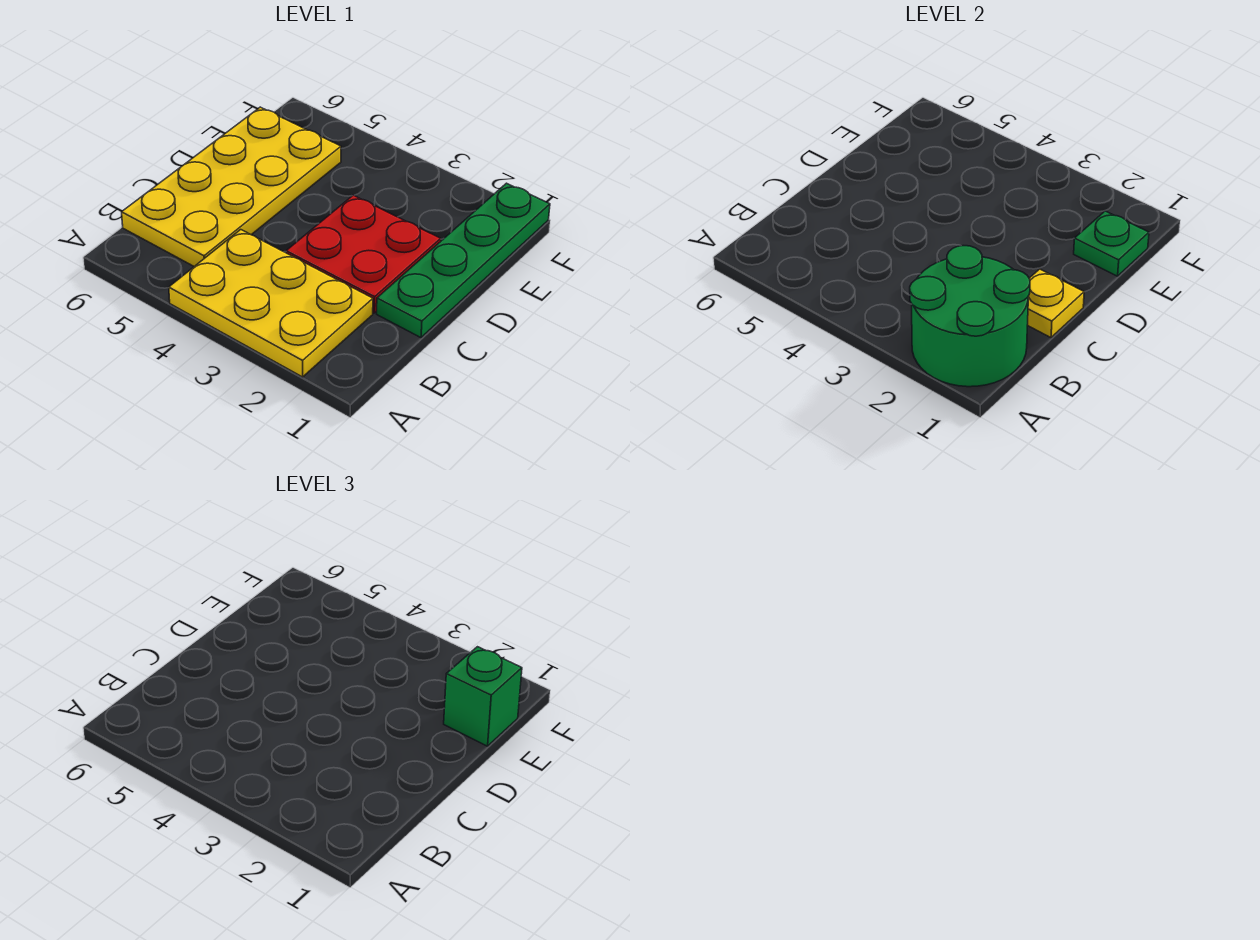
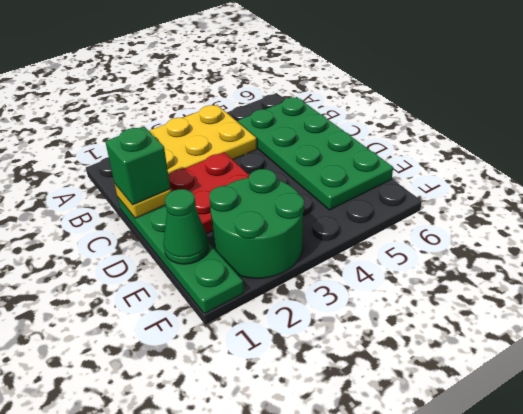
green round brick A1:B2 level 2 -> green round brick E2:F3 level 1
yellow plate B5:E6 level 1 -> green plate B5:E6 level 1
green plate E1 level 2 -> green cone E1 level 2
green brick E1 level 3 -> green brick C1 level 3

